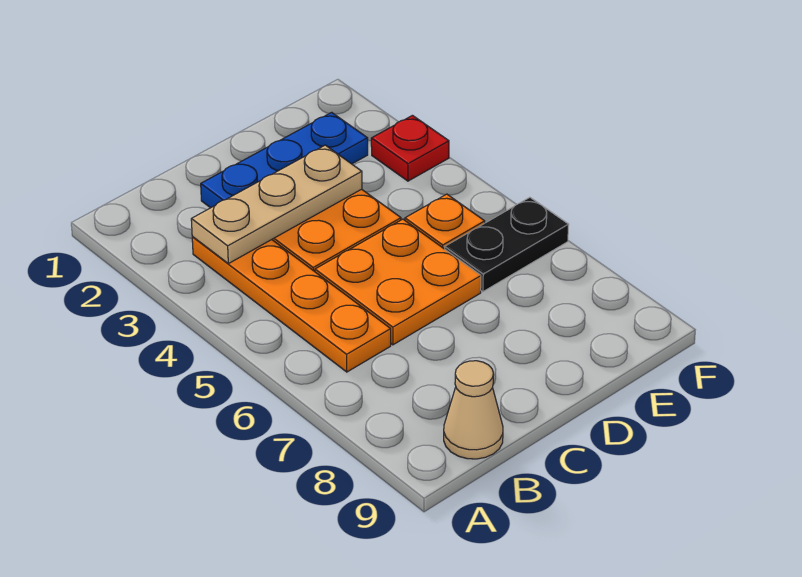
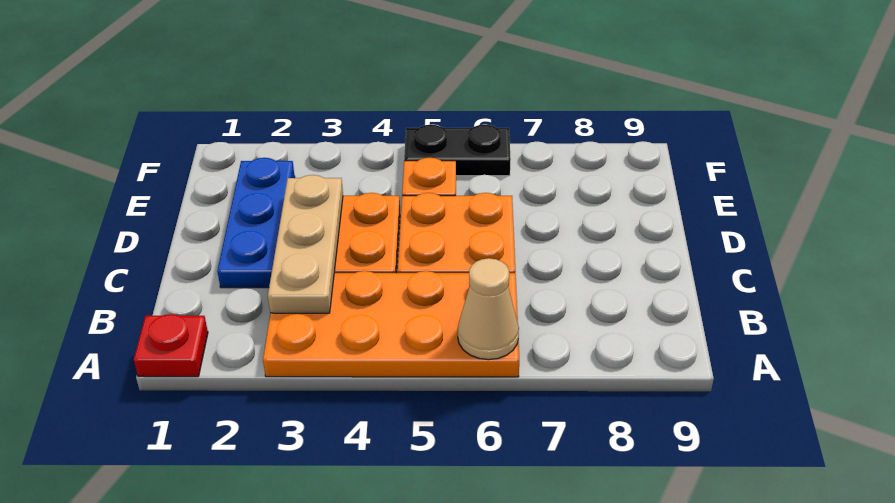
orange plate B3:B6 level 1 -> orange plate A3:B6 level 1
tan cone B9 level 1 -> tan cone A6 level 2
black plate E6:F6 level 1 -> black plate F5:F6 level 1
red plate F3 level 1 -> red plate A1 level 1

